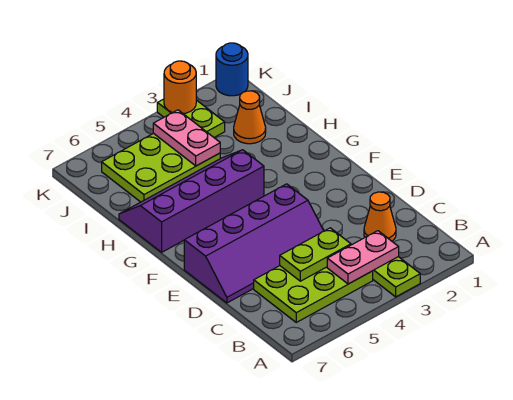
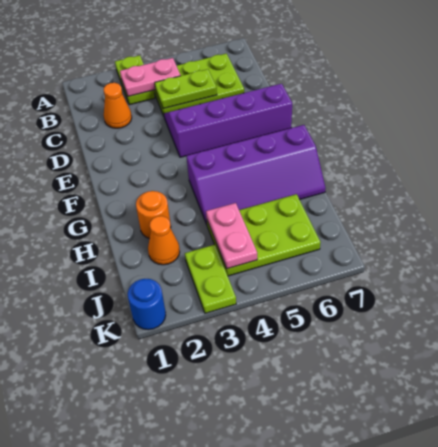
orange round brick K3 level 2 -> orange round brick H2 level 1

